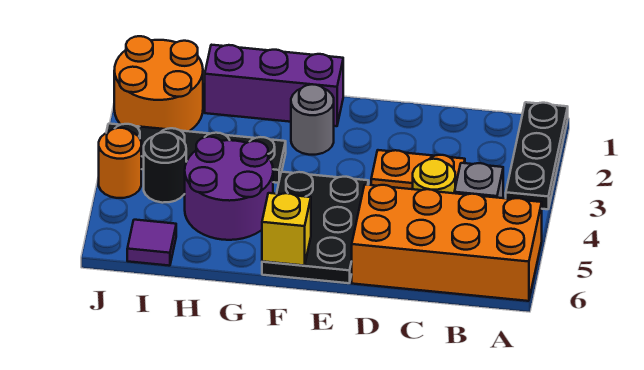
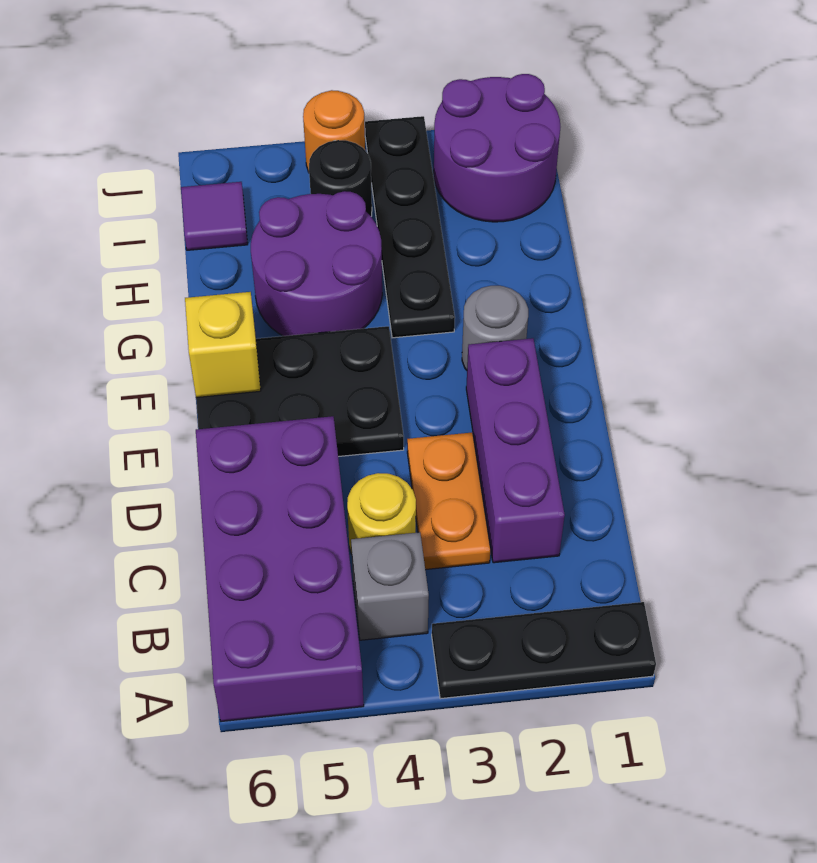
orange brick A5:D6 level 1 -> purple brick A5:D6 level 1
purple brick F1:H1 level 1 -> purple brick C2:E2 level 1
orange round brick I1:J2 level 1 -> purple round brick I1:J2 level 1

